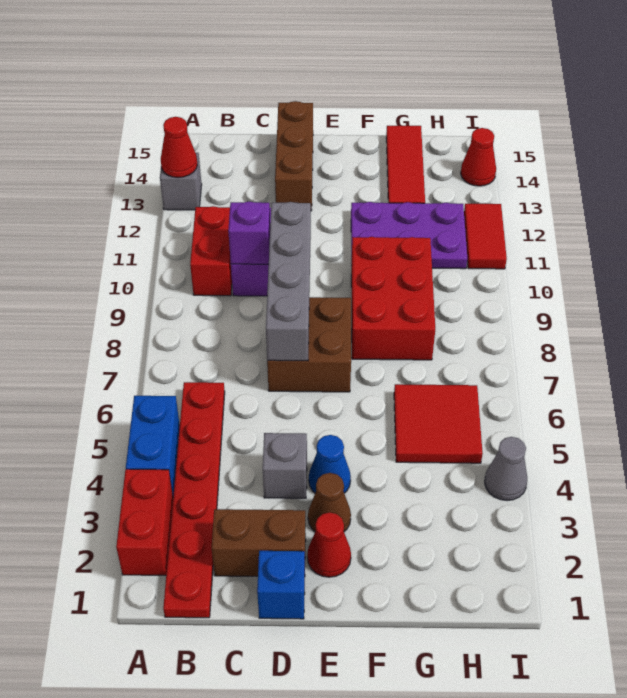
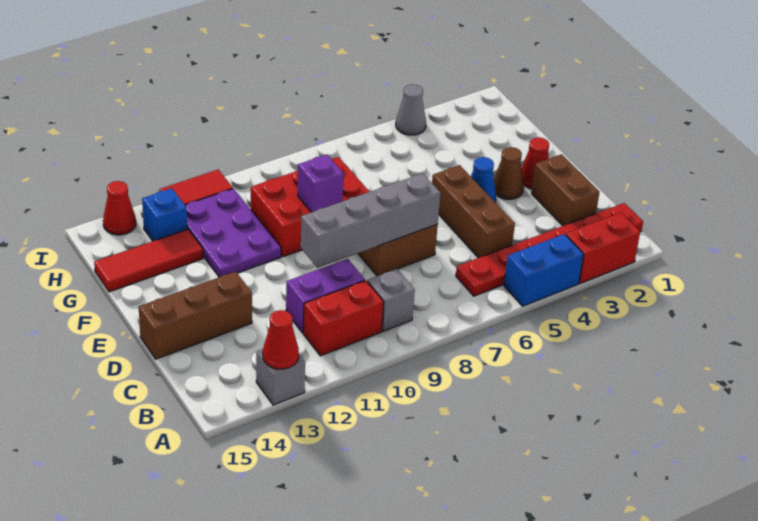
none -> brown brick C5:E5 level 1
purple brick C10 level 2 -> purple brick F9 level 2
blue brick D1 level 1 -> blue brick H13 level 1
grey brick D4 level 1 -> grey brick B9 level 1
red tile G5:H6 level 1 -> none

